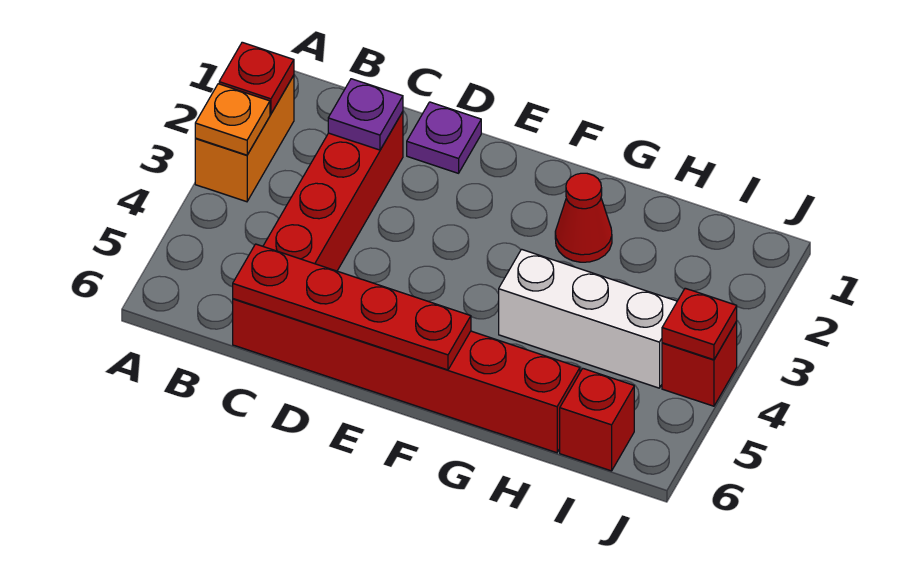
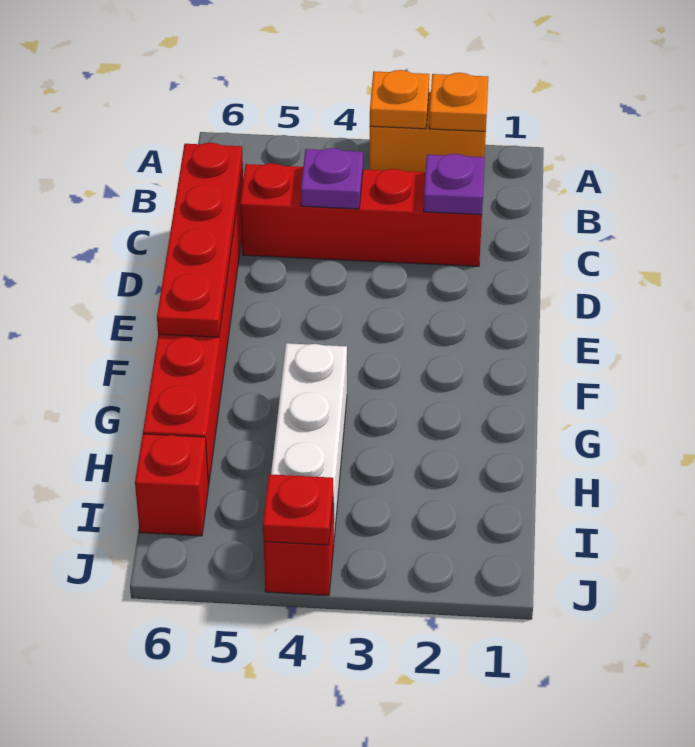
red plate A2 level 2 -> orange plate A2 level 2
purple plate D1 level 1 -> purple plate C4 level 2
red cone G2 level 1 -> none

